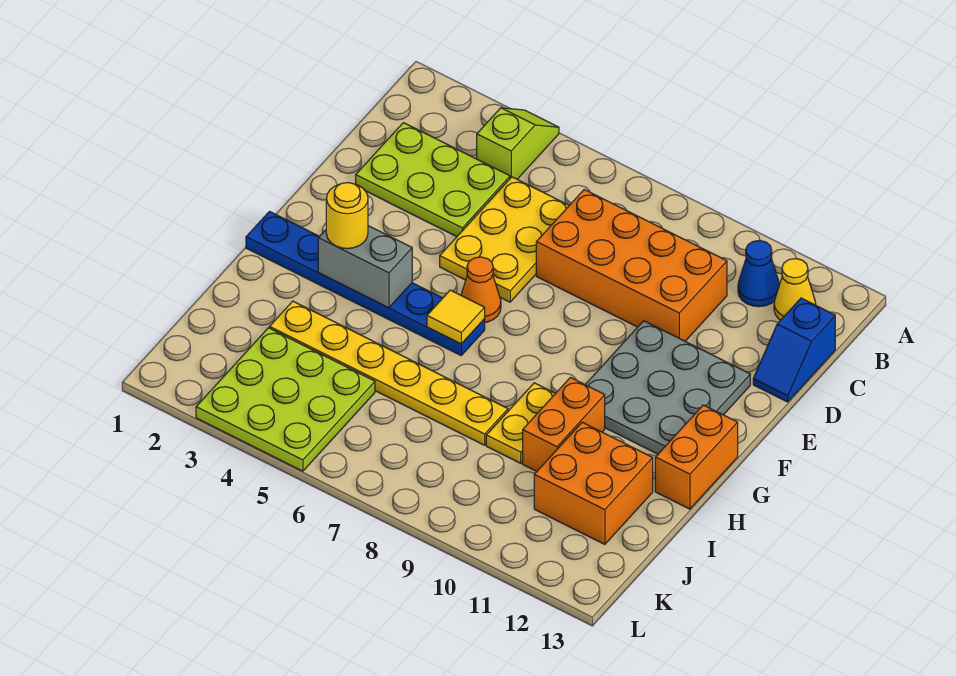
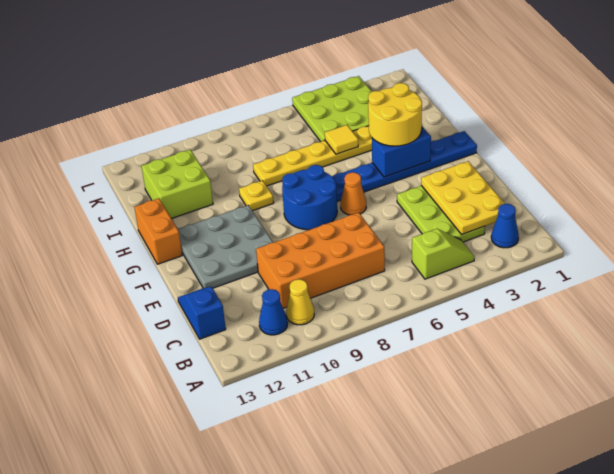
lime slope A4:B4 level 1 top B -> lime slope B4:B5 level 1 top 5
none -> blue cone B2 level 1
yellow cone B12 level 1 -> yellow cone B10 level 1
lime plate C2:D4 level 1 -> lime plate C3:E4 level 1
yellow plate C5:E6 level 1 -> yellow plate C2:E3 level 2
none -> blue round brick F7:G8 level 1
grey brick G3:G4 level 2 -> blue brick G3:G4 level 2
yellow round brick G3 level 3 -> yellow round brick G3:H4 level 3
yellow tile G6 level 2 -> yellow tile I5 level 2
yellow plate H9:I9 level 1 -> yellow plate H9 level 1
orange brick H10:I10 level 1 -> none
orange brick I11:J12 level 1 -> lime brick I11:J12 level 1

